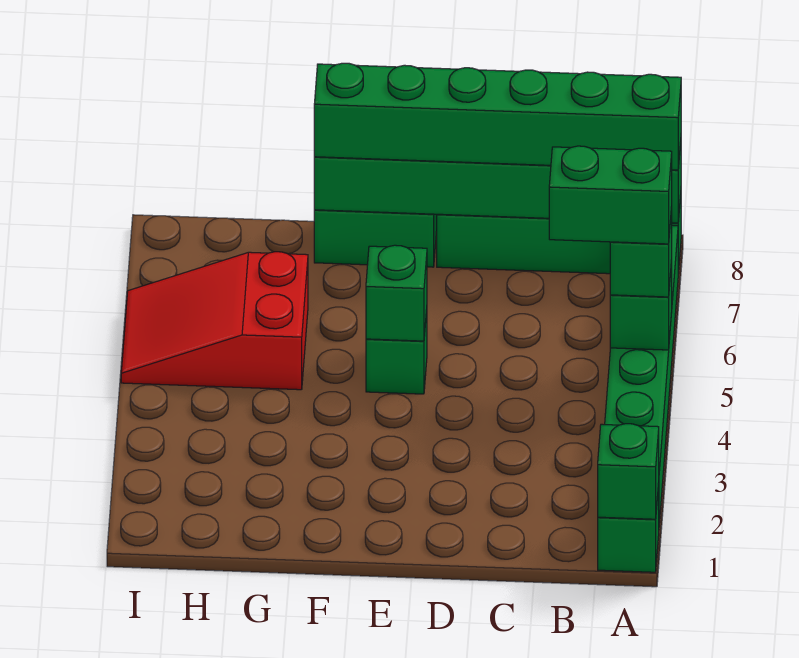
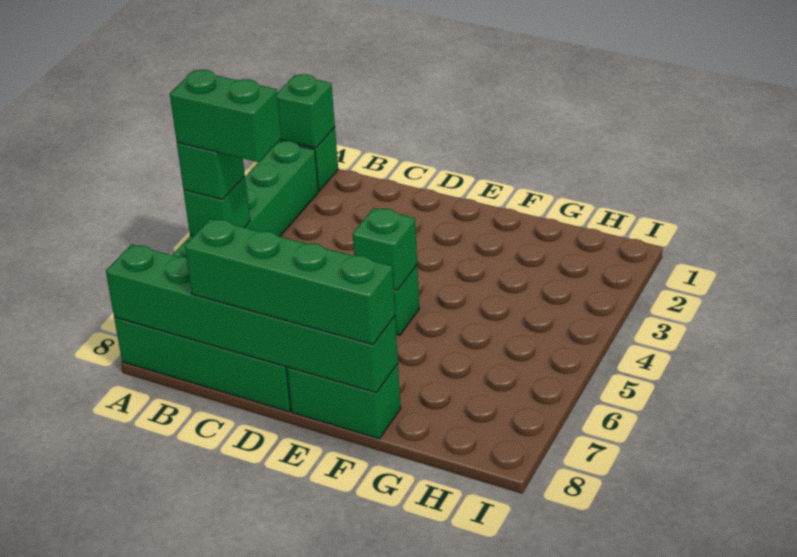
green brick A8:F8 level 3 -> green brick C8:F8 level 3
red slope G5:I6 level 1 top G -> none

